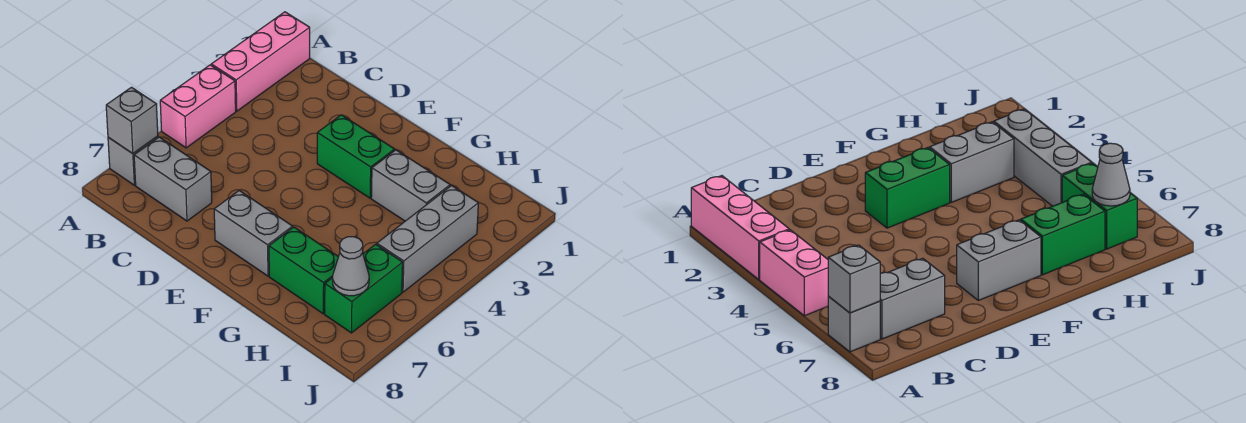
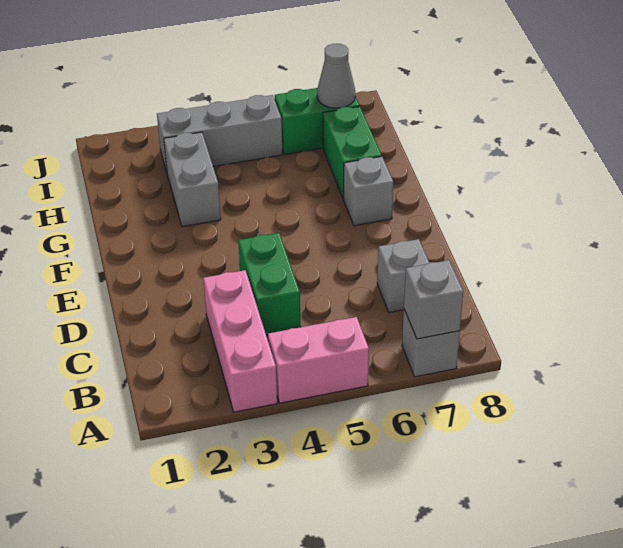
pink brick A1:A3 level 1 -> pink brick A3:C3 level 1
grey brick B7:C7 level 1 -> grey brick C7 level 1
green brick E3:F3 level 1 -> green brick C4:D4 level 1
grey brick E7:F7 level 1 -> grey brick F7 level 1

